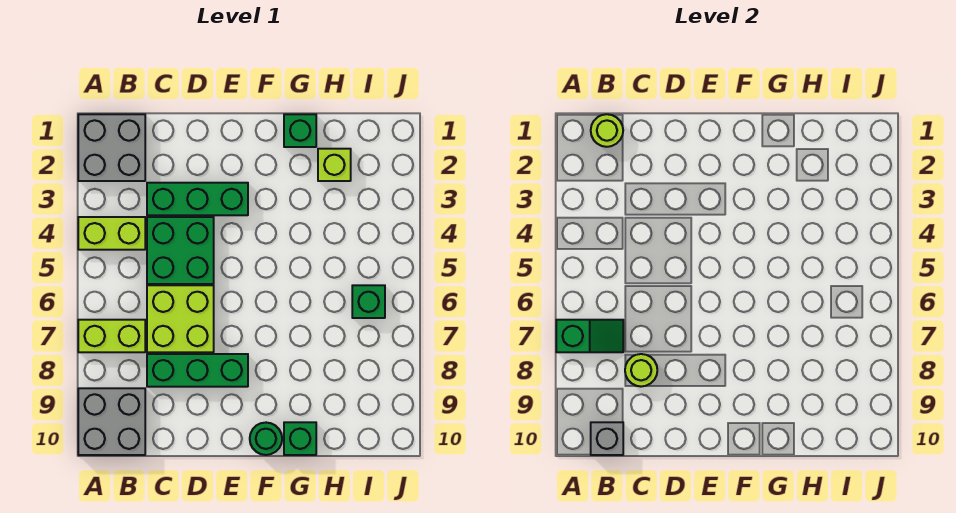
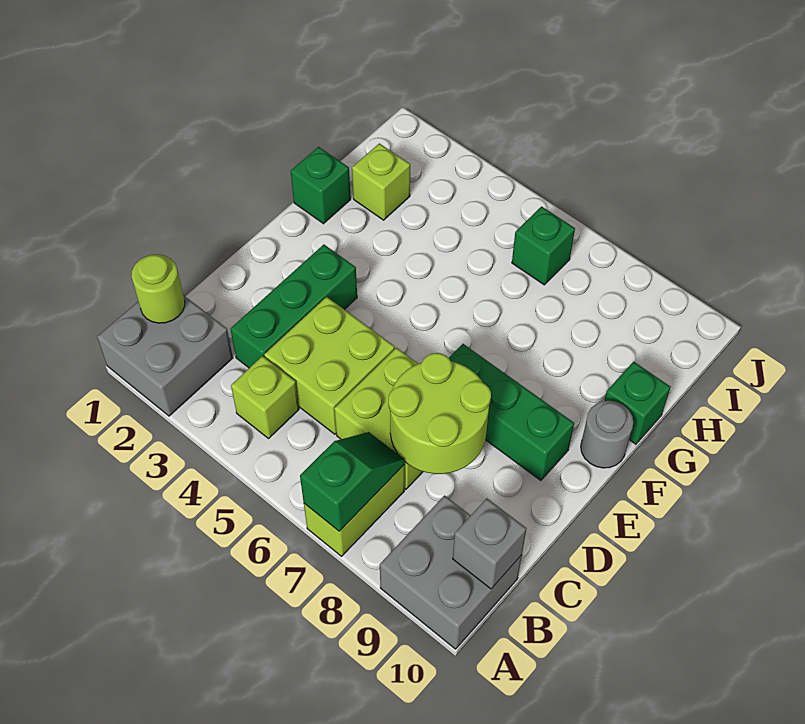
lime brick A4:B4 level 1 -> lime brick B4 level 1
green brick C4:D5 level 1 -> lime brick C4:D5 level 1
green brick C8:E8 level 1 -> green brick E7:E9 level 1
lime round brick C8 level 2 -> lime round brick C7:D8 level 2
green round brick F10 level 1 -> grey round brick F10 level 1

